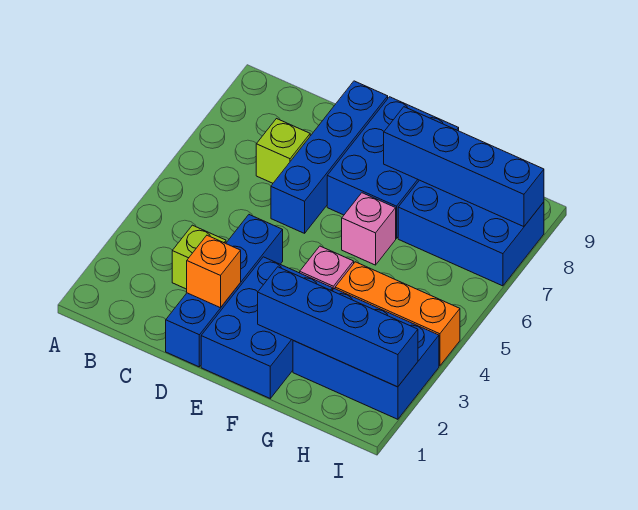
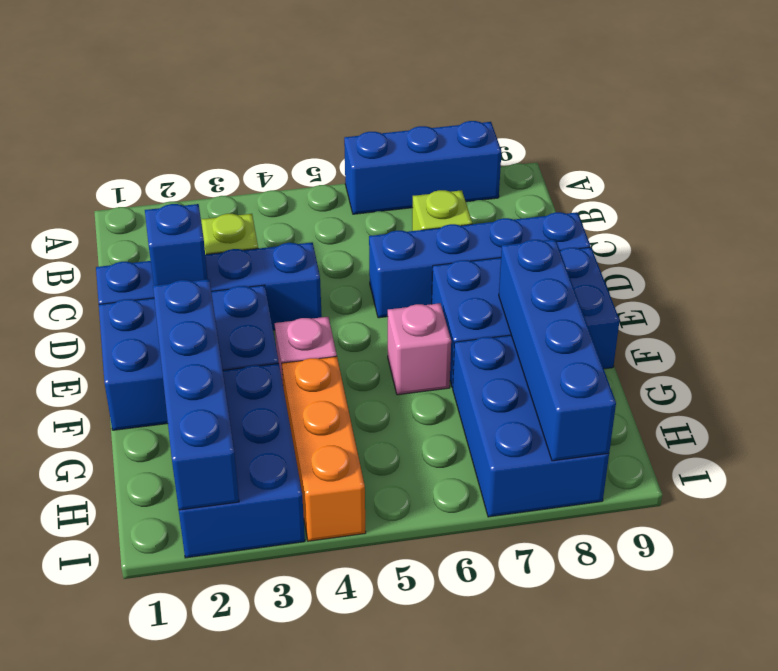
none -> blue brick A6:A8 level 1
orange brick D2 level 2 -> blue brick D2 level 2

